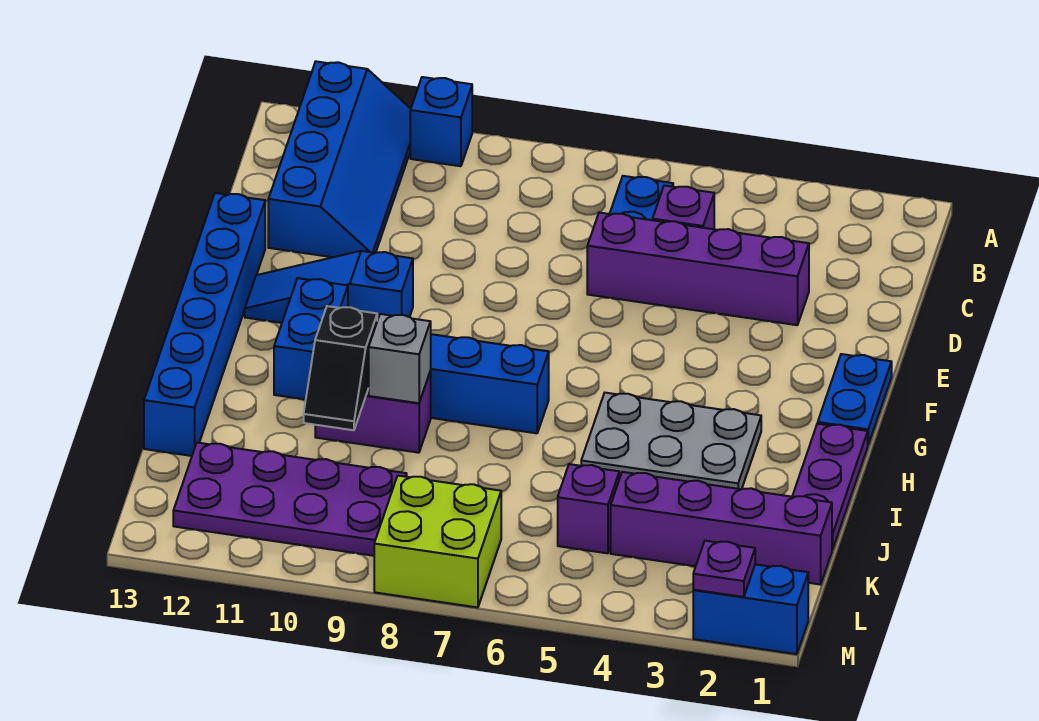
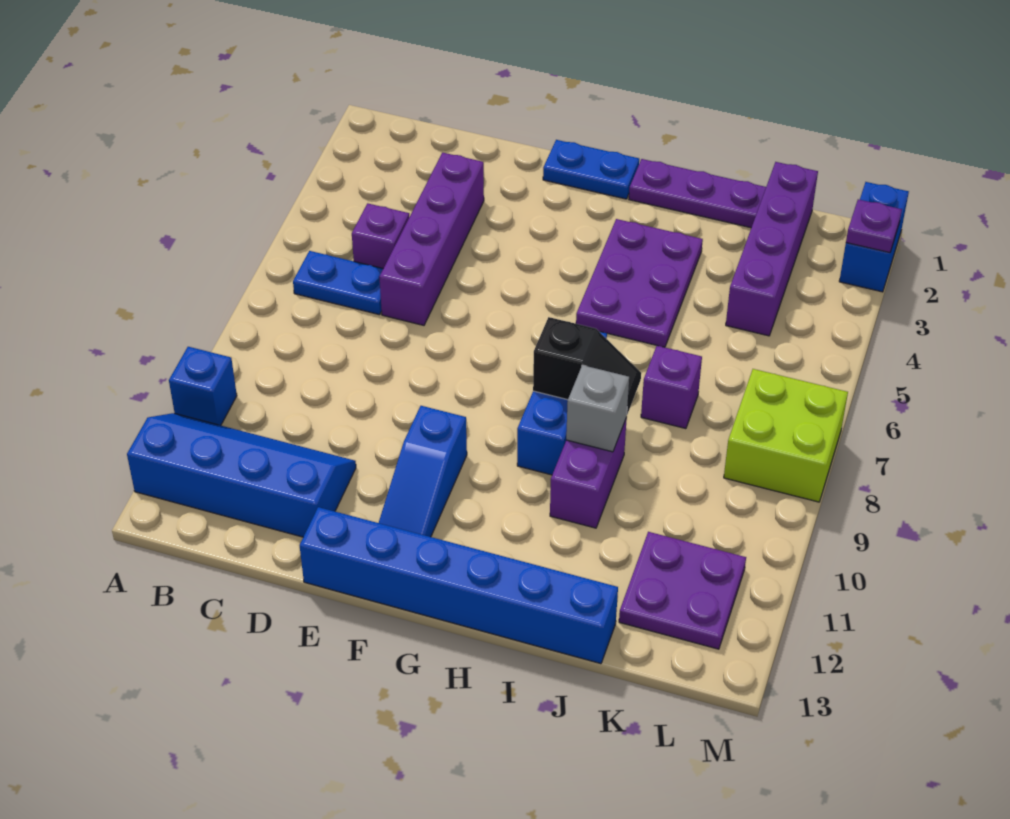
blue brick G11:H11 level 1 -> none
grey plate H3:I5 level 1 -> purple plate H3:I5 level 1
black slope I10:J10 level 2 top I -> black slope H8:I8 level 2 top H
purple brick K5 level 1 -> purple brick J7 level 1
purple plate K9:L12 level 1 -> purple plate K11:L12 level 1

